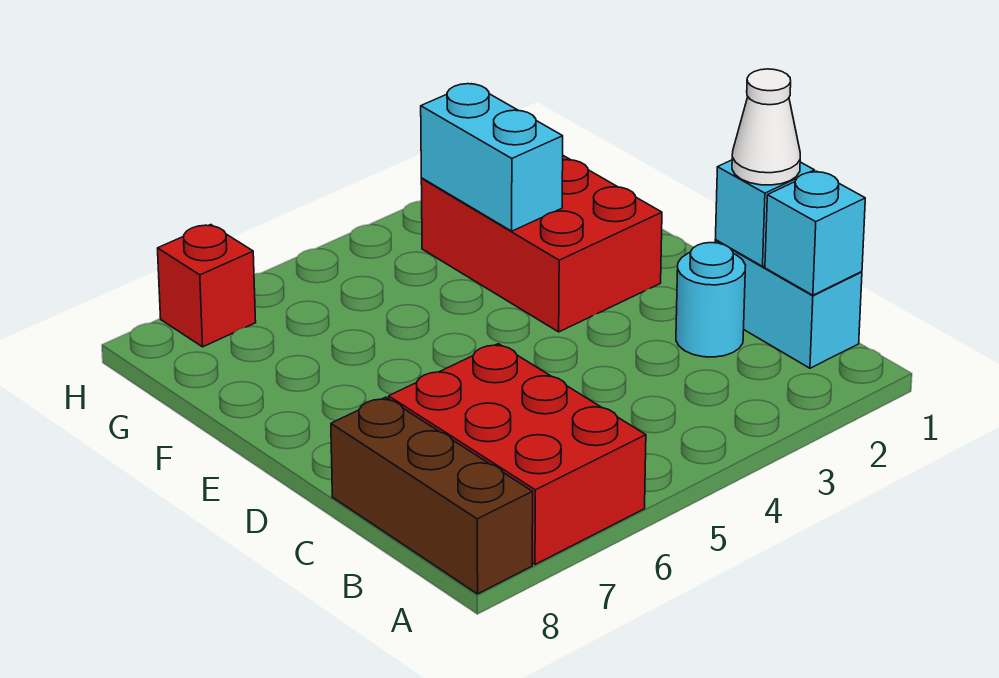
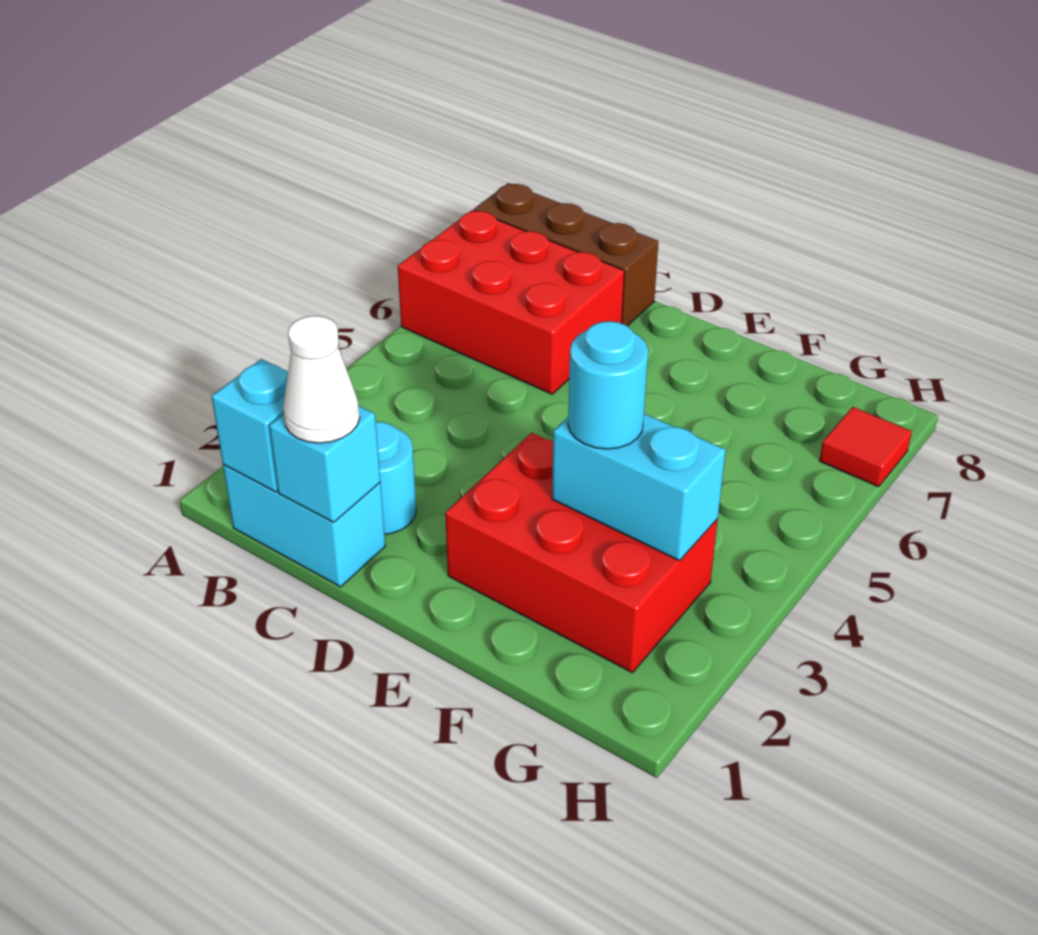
none -> cyan round brick F3 level 3
red brick H7 level 1 -> red tile H7 level 1

